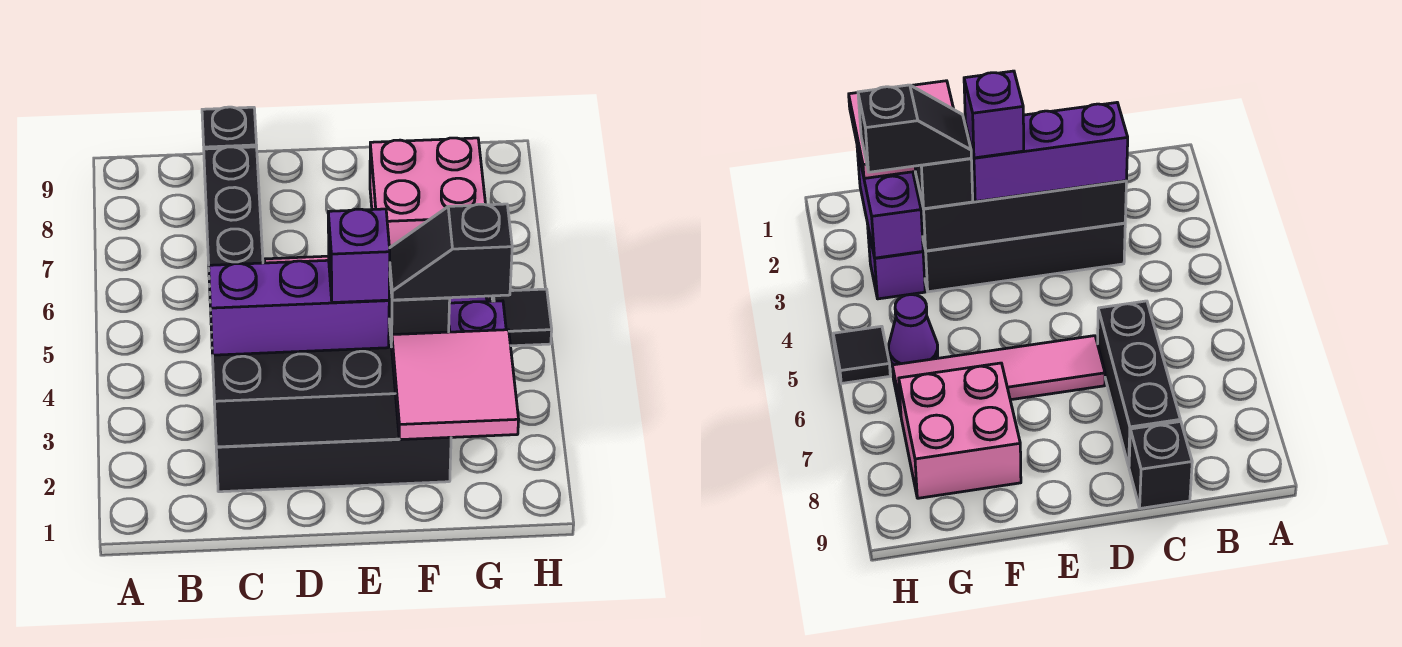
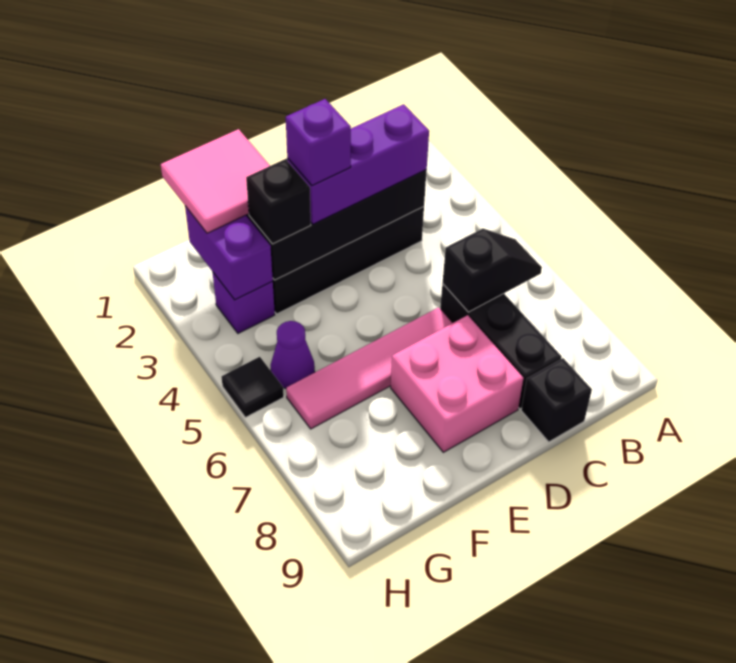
black slope F3:G3 level 4 top G -> black slope B6:C6 level 2 top C
pink brick F7:G8 level 1 -> pink brick D7:E8 level 1

